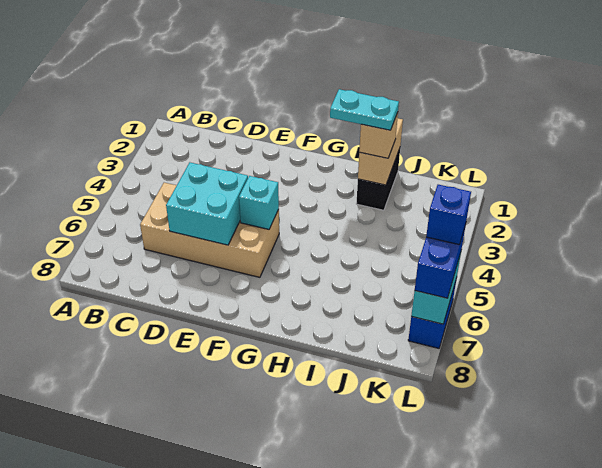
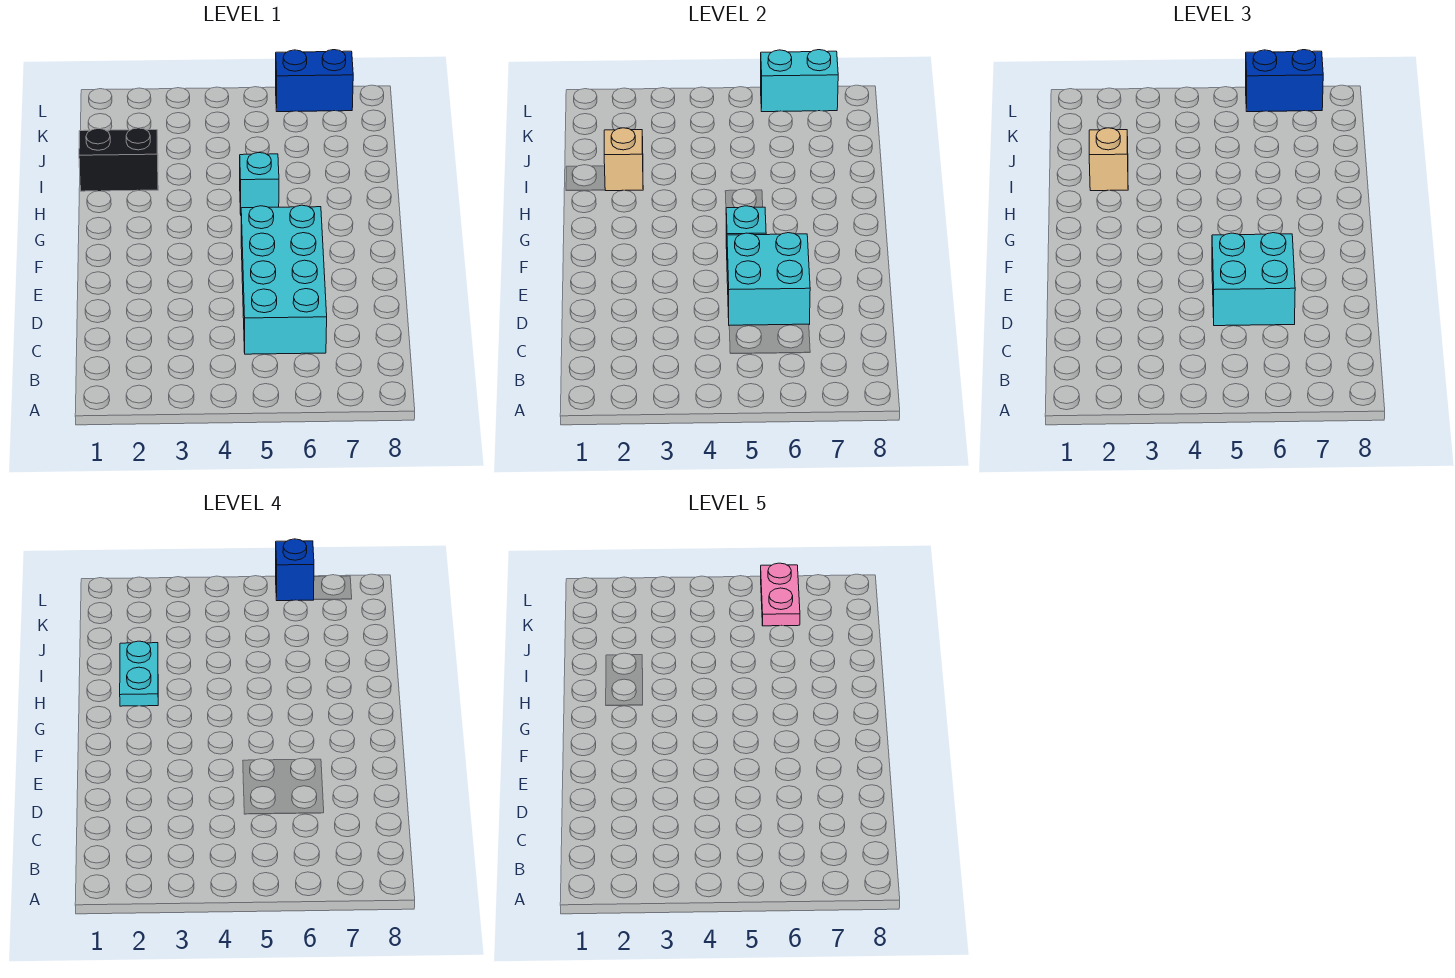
tan brick C5:F6 level 1 -> cyan brick C5:F6 level 1
none -> cyan brick D5:E6 level 3
none -> cyan brick H5 level 1
tan brick I1:I2 level 2 -> tan brick I2 level 2
none -> pink plate K6:L6 level 5

